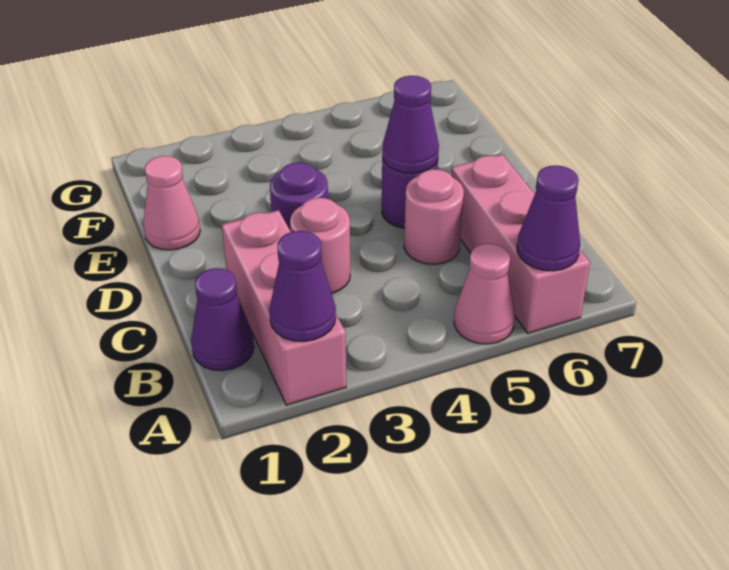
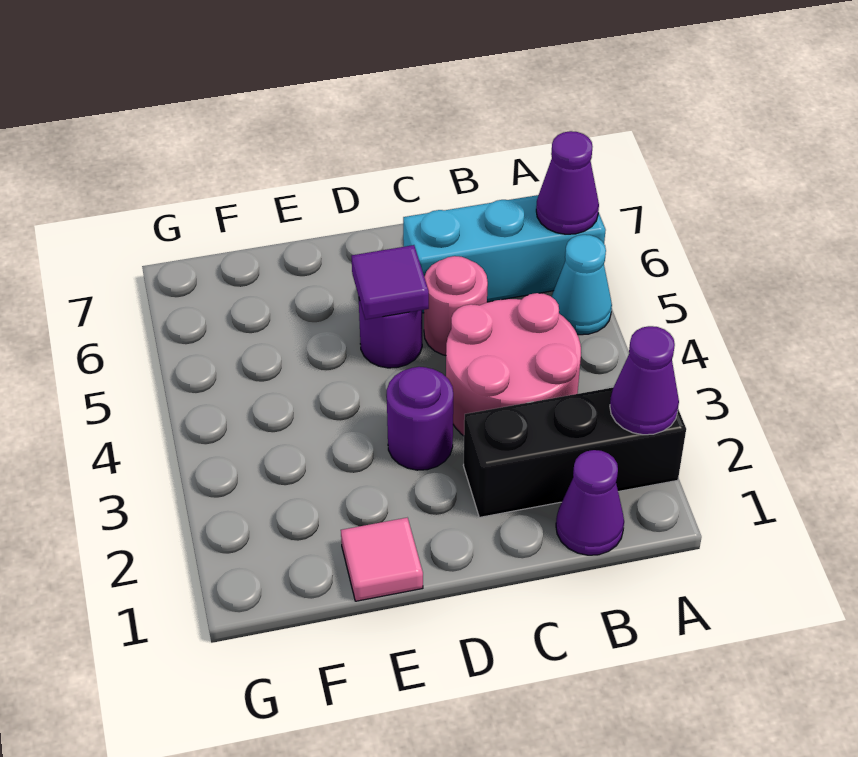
pink brick A2:C2 level 1 -> black brick A2:C2 level 1
pink cone A5 level 1 -> cyan cone A5 level 1
pink brick A6:C6 level 1 -> cyan brick A6:C6 level 1
pink round brick C3 level 1 -> pink round brick B3:C4 level 1
purple cone D5 level 2 -> purple tile D5 level 2
pink cone E1 level 1 -> pink tile E1 level 1

